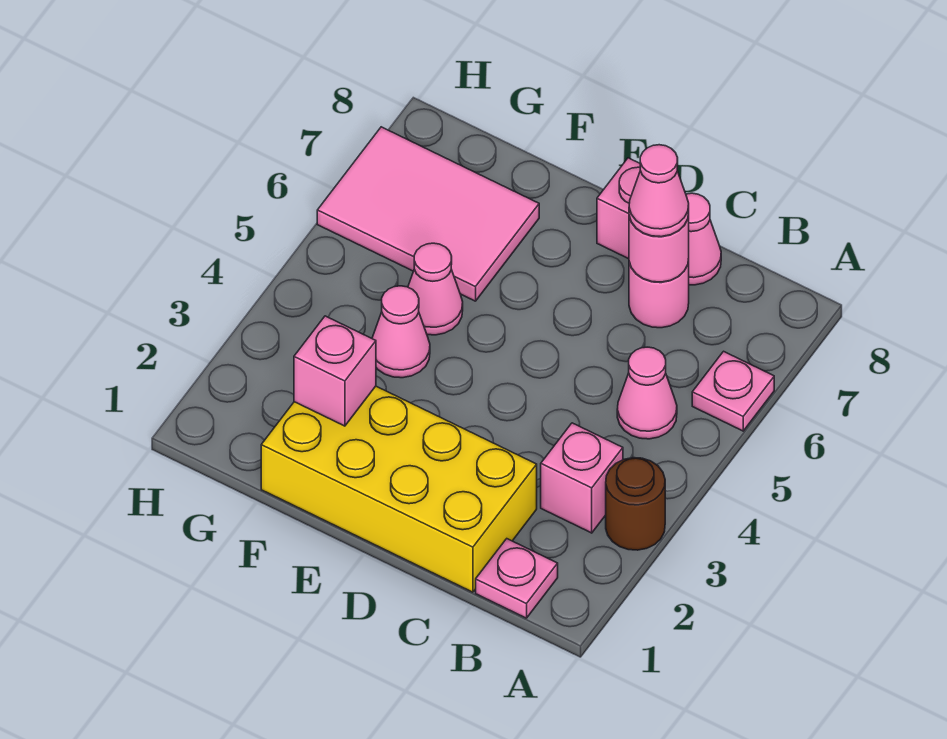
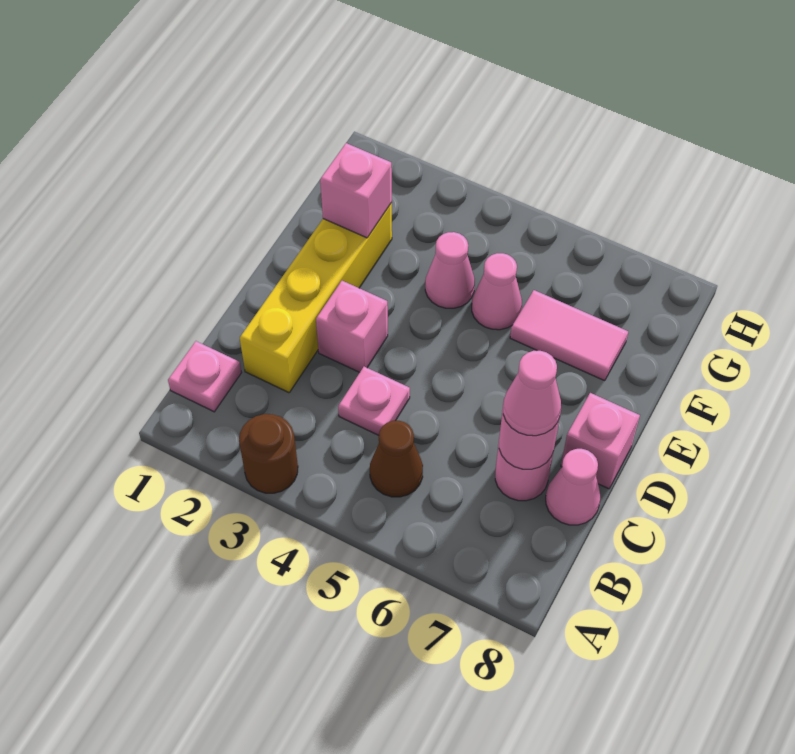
pink plate A6 level 1 -> pink plate C4 level 1
pink brick B3 level 1 -> pink brick D3 level 1
pink cone B5 level 1 -> brown cone B5 level 1
yellow brick C1:F2 level 1 -> yellow brick C2:F2 level 1
pink tile F6:H7 level 1 -> pink tile F6:F7 level 1

